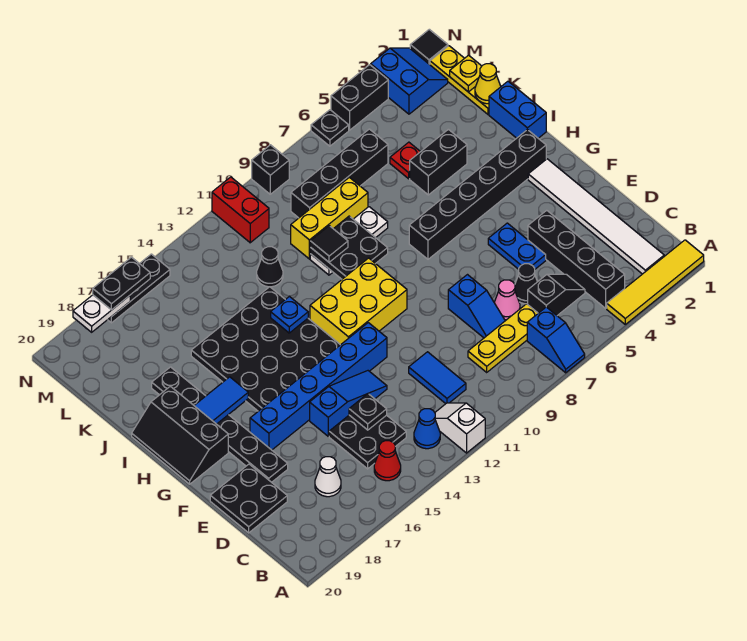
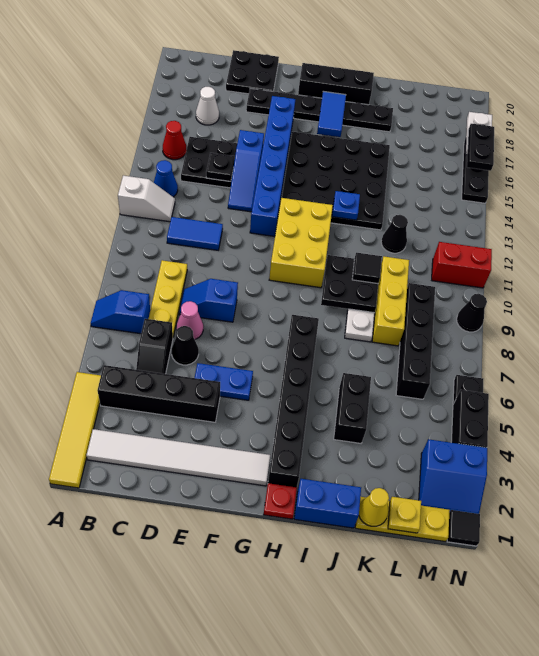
red plate K5 level 1 -> red plate H1 level 1
black brick N9 level 1 -> black cone N9 level 1

